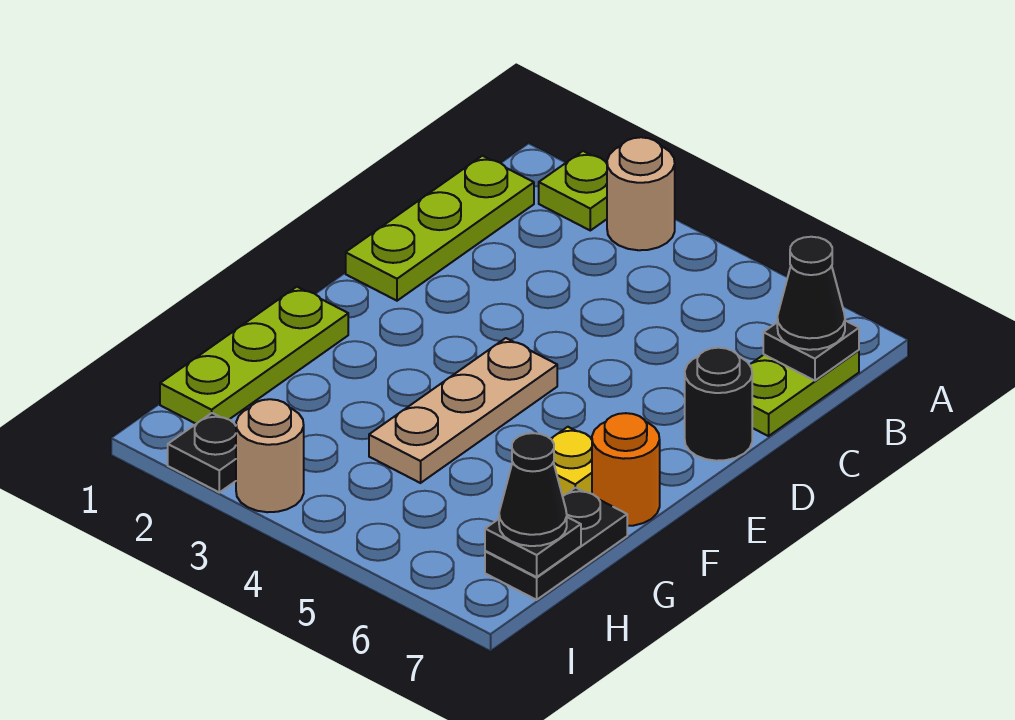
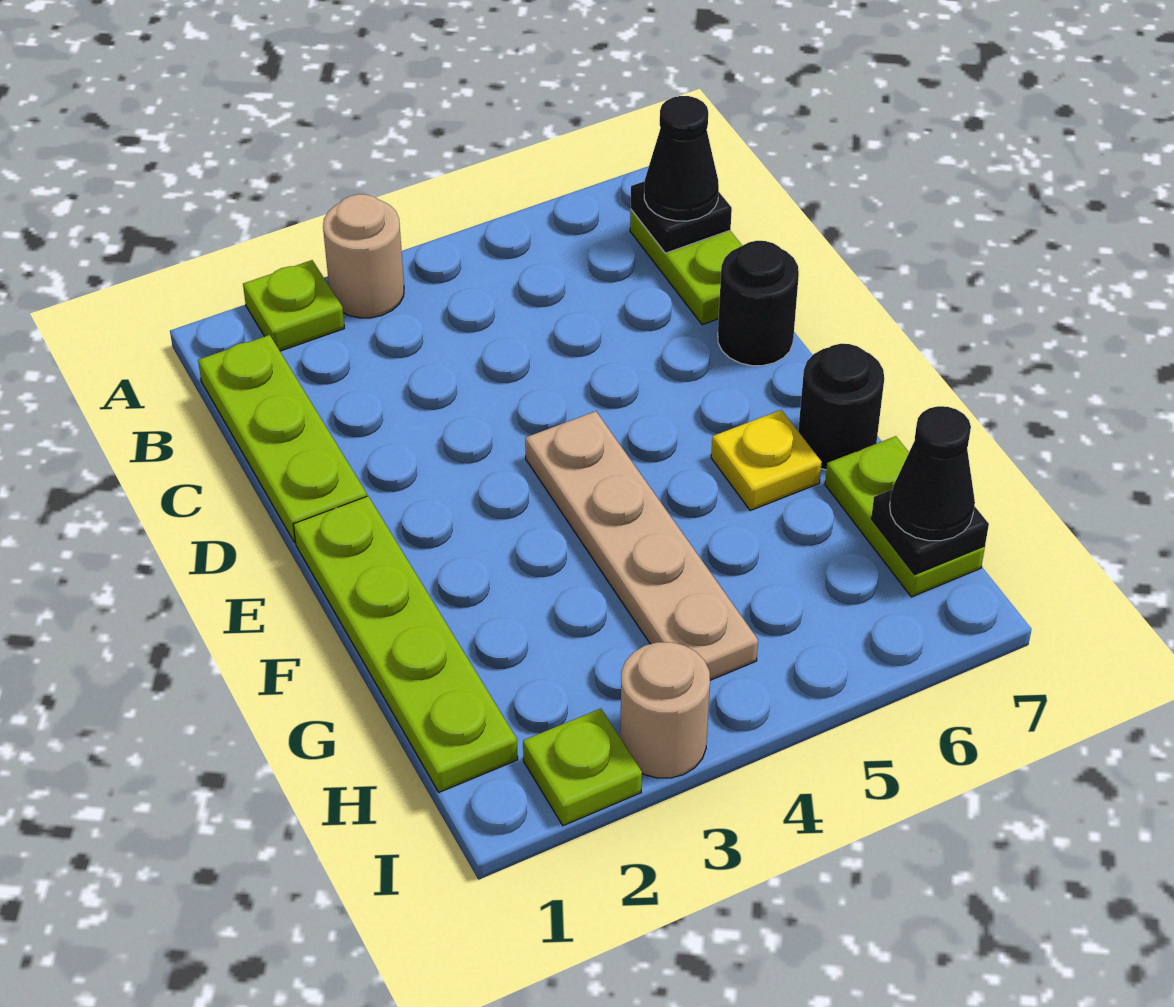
tan plate E4:G4 level 1 -> tan plate E4:H4 level 1
lime plate F1:H1 level 1 -> lime plate E1:H1 level 1
orange round brick F7 level 1 -> black round brick F7 level 1
black plate G7:H7 level 1 -> lime plate G7:H7 level 1
black plate I2 level 1 -> lime plate I2 level 1

